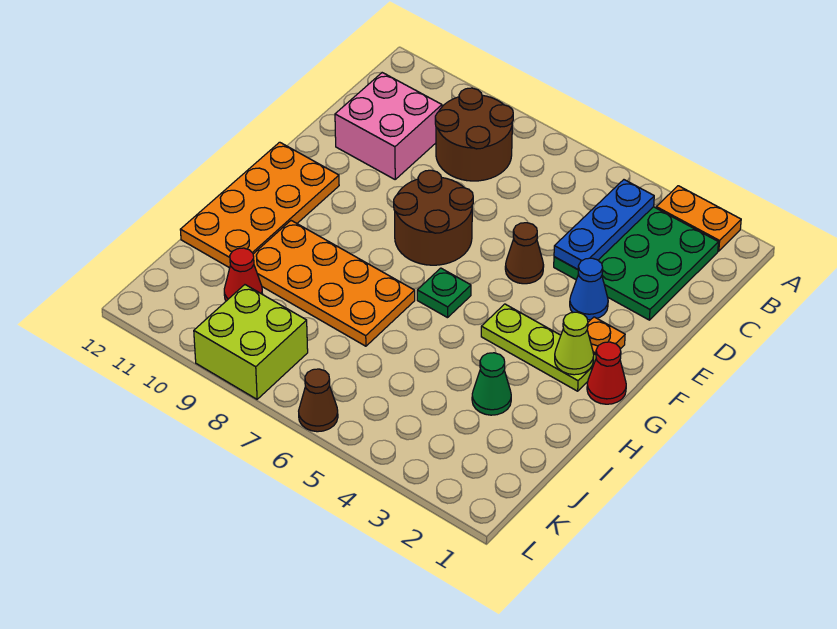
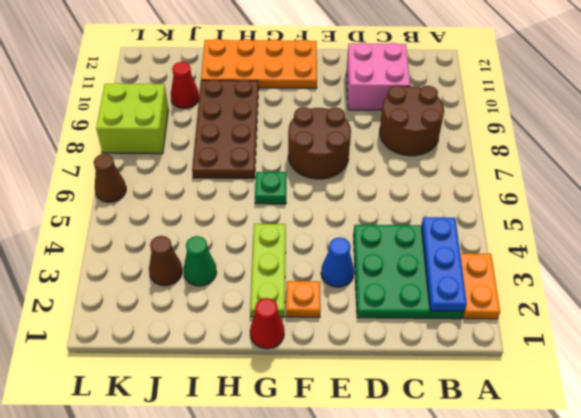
blue plate B4:D4 level 2 -> blue plate B2:B4 level 2
brown cone E5 level 1 -> brown cone J3 level 1
lime cone G2 level 2 -> none
orange plate H7:I10 level 1 -> brown plate H7:I10 level 1

